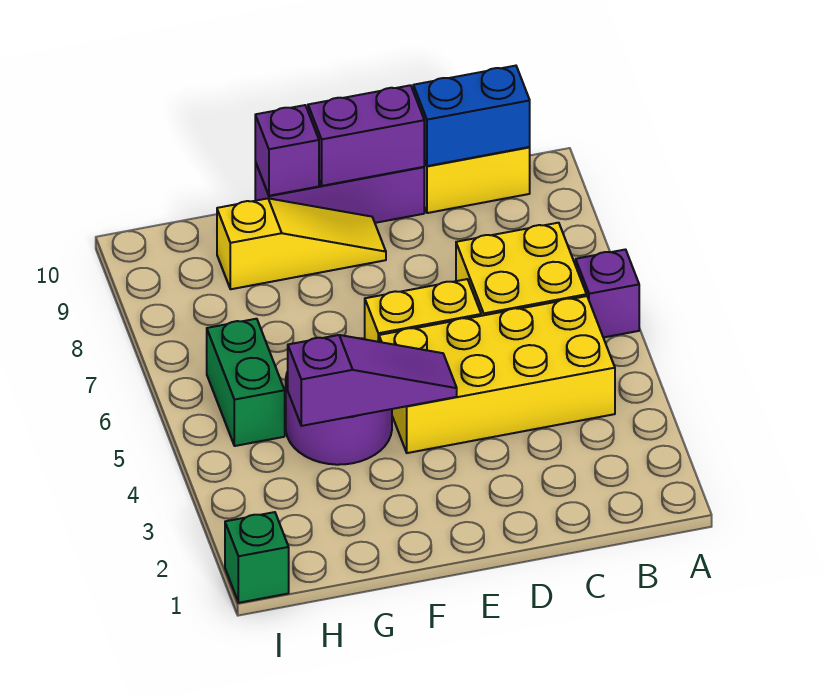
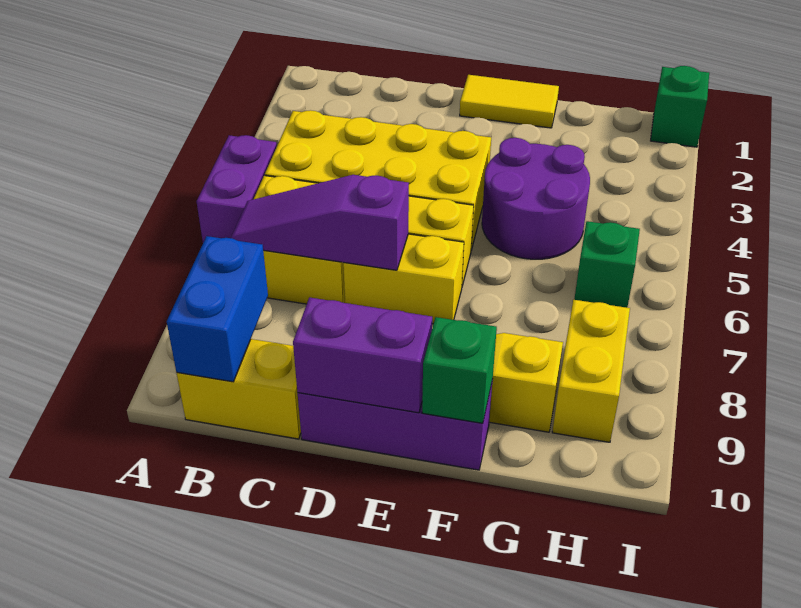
purple brick A6 level 1 -> purple brick A5:A6 level 1
blue brick B10:C10 level 2 -> blue brick B9:B10 level 2
none -> yellow brick D7:E7 level 1
none -> yellow tile E1:F1 level 1
purple slope E4:G4 level 2 top G -> purple slope B7:D7 level 2 top D
purple brick F10 level 2 -> green brick F10 level 2
green brick H5:H6 level 1 -> green brick H6 level 1
none -> yellow brick H8:H9 level 1

